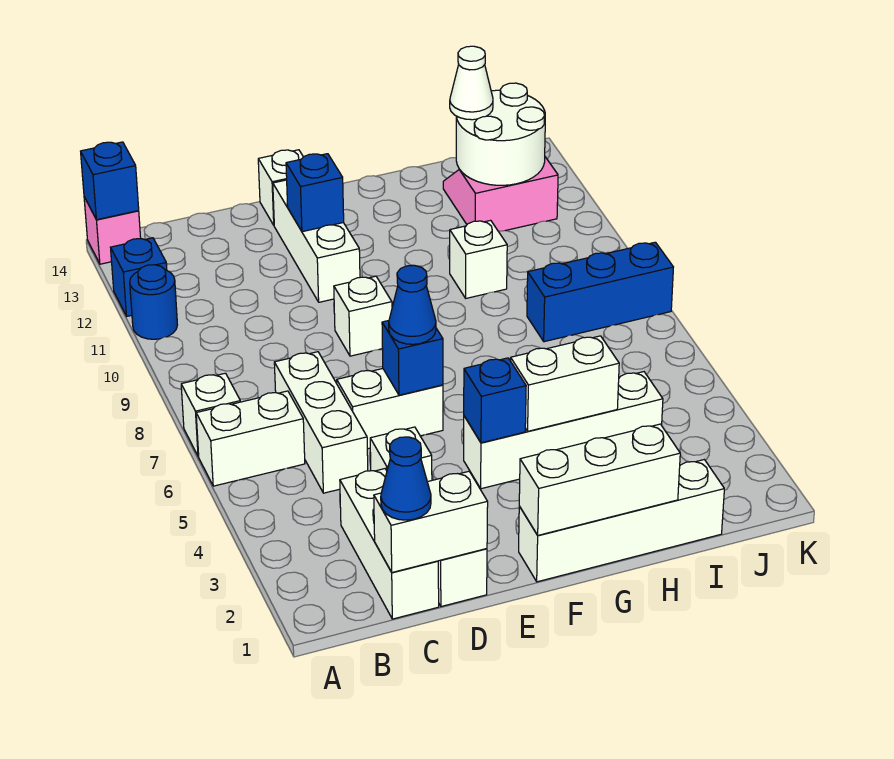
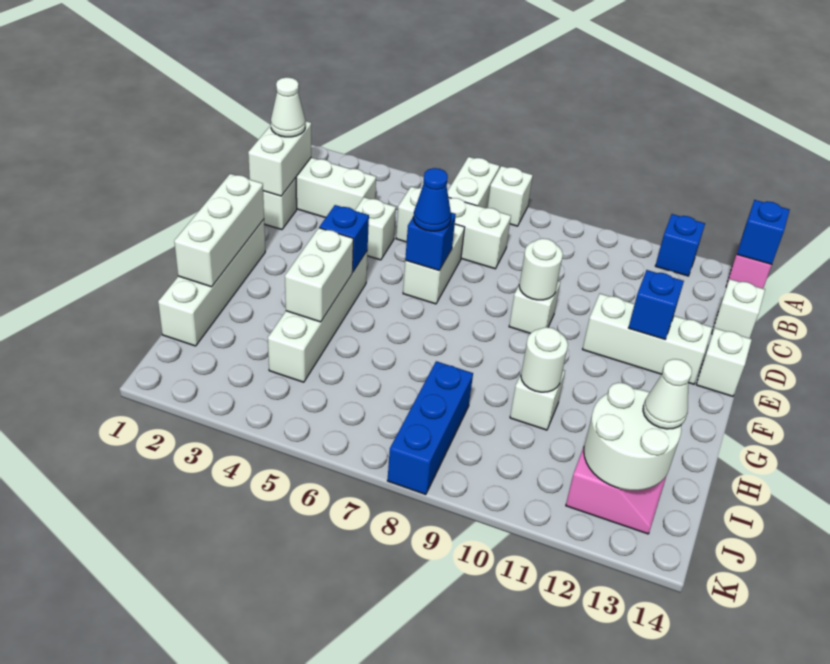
blue round brick A11 level 1 -> none
blue cone C1 level 3 -> white cone C1 level 3
none -> white brick C14 level 1
none -> white round brick E9 level 2
none -> white round brick H10 level 2

